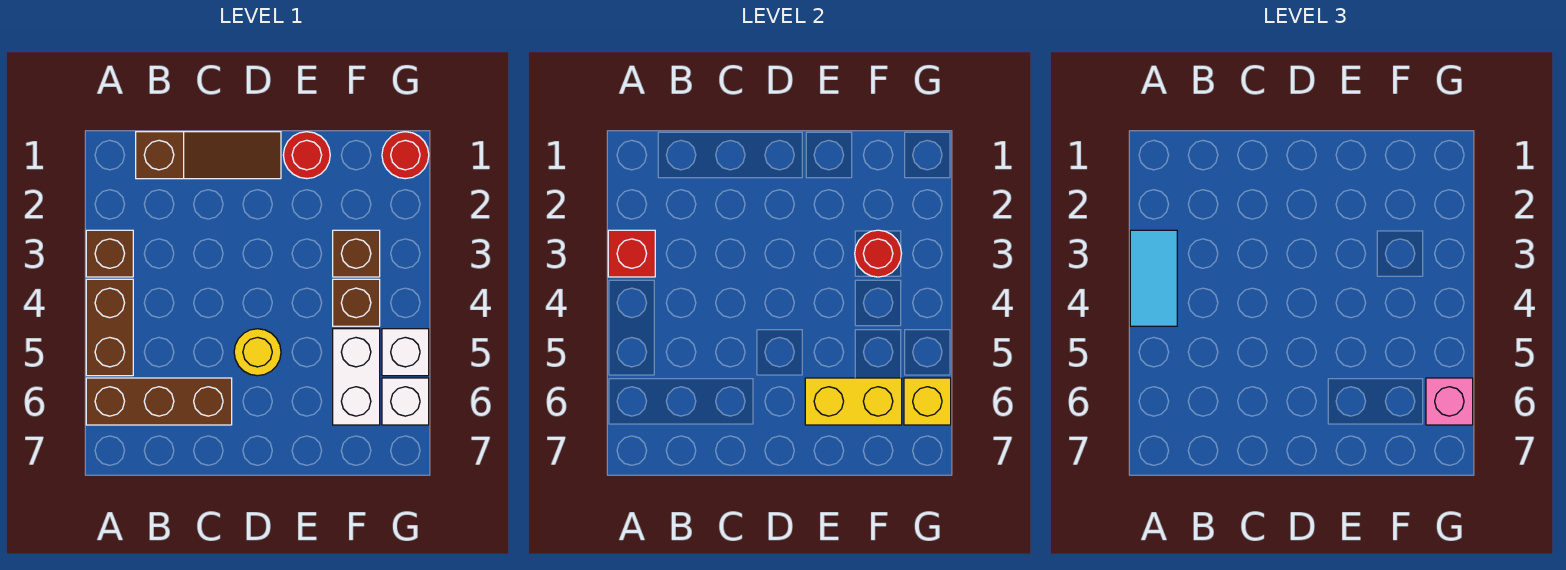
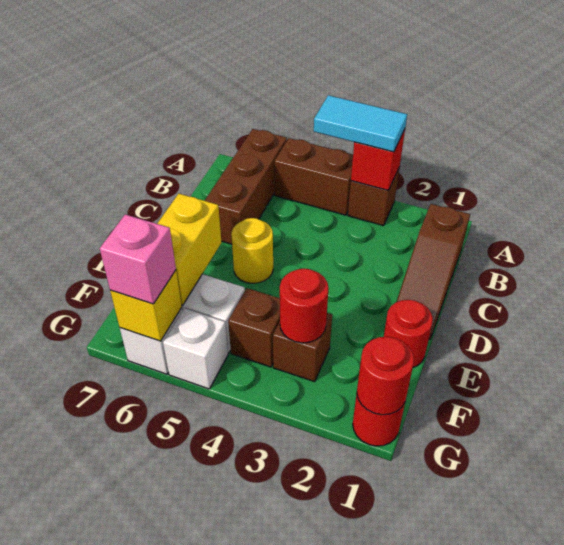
none -> red round brick G1 level 2

